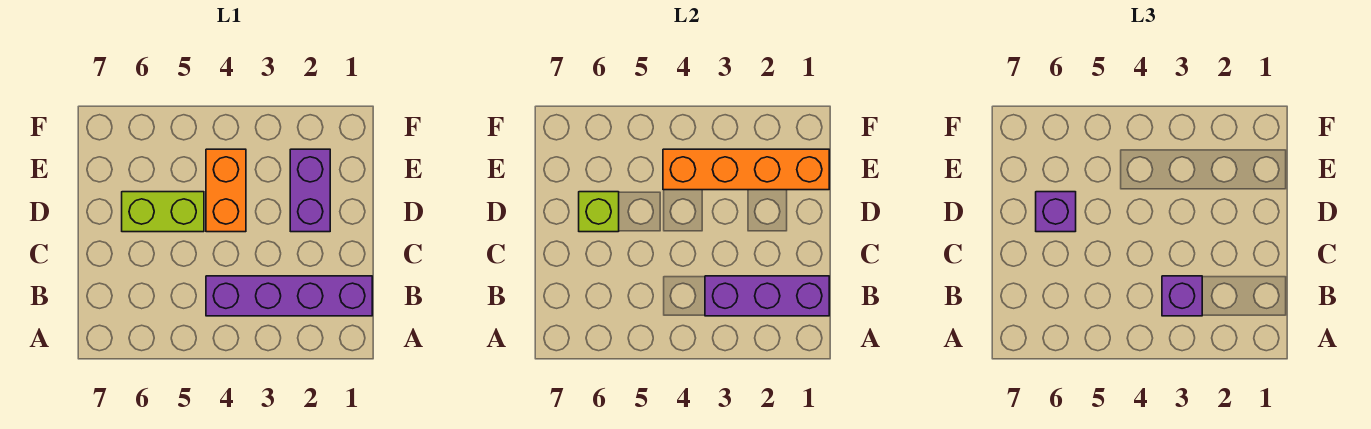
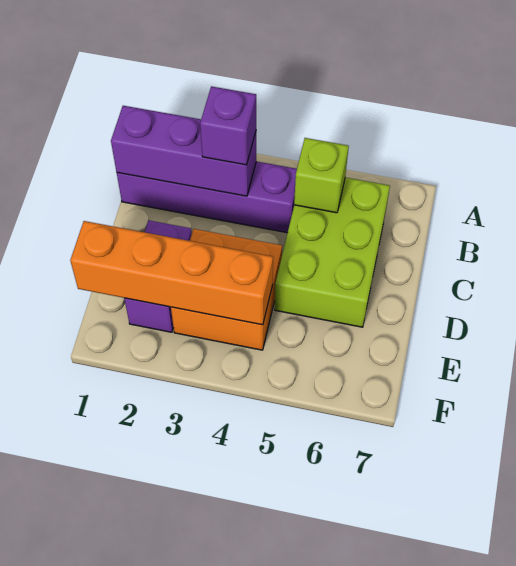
orange brick D4:E4 level 1 -> orange brick D3:E4 level 1
lime brick D5:D6 level 1 -> lime brick B5:D6 level 1
lime brick D6 level 2 -> lime brick B5 level 2
purple brick D6 level 3 -> none

